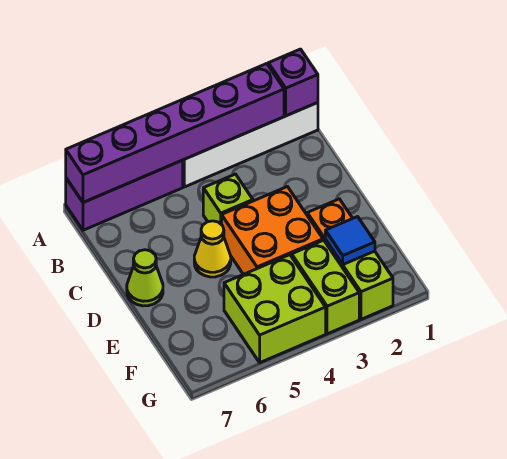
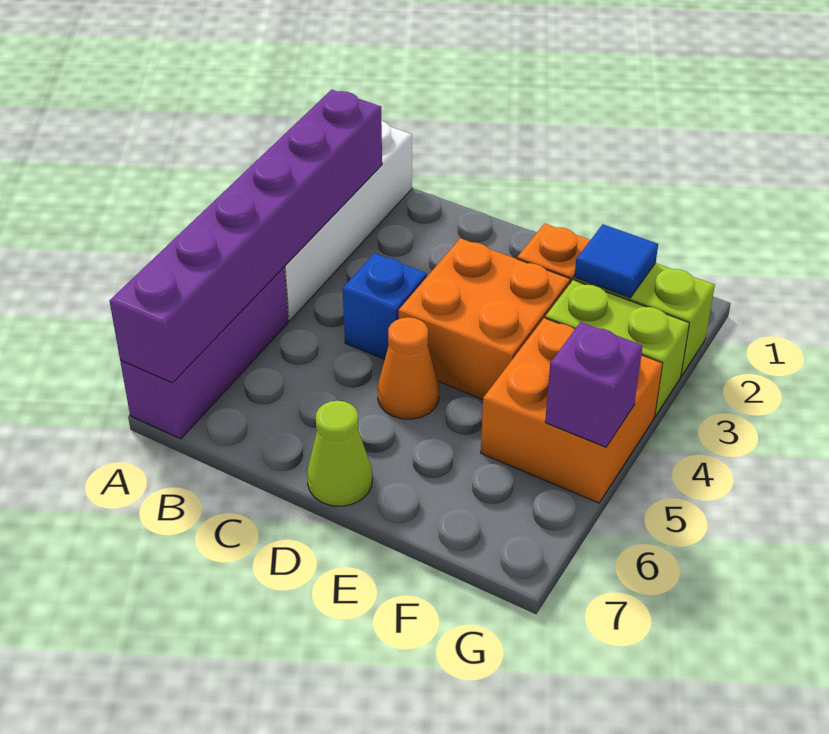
purple brick A1 level 2 -> purple brick G5 level 2
lime brick C4 level 1 -> blue brick C4 level 1
yellow cone D5 level 1 -> orange cone D5 level 1
lime brick F4:G5 level 1 -> orange brick F4:G5 level 1

